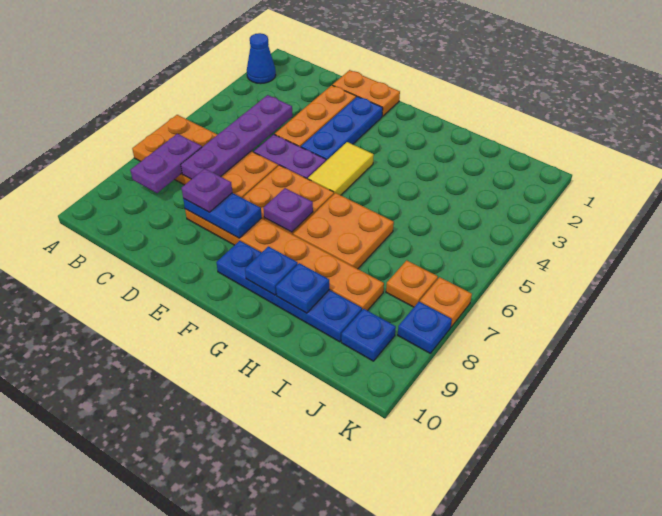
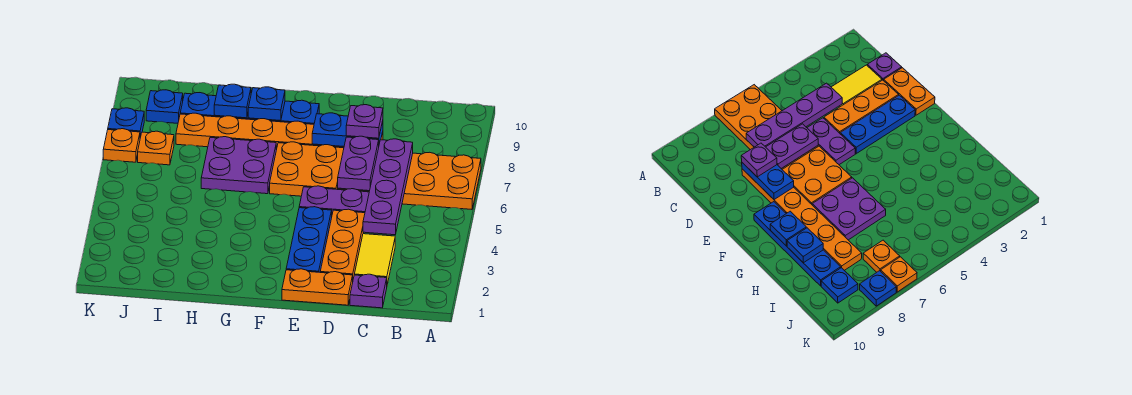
blue cone A2 level 1 -> none
purple plate B7:B8 level 2 -> purple plate D6:D7 level 2
yellow tile F4:F5 level 1 -> yellow tile C2:C3 level 1
purple plate F7 level 2 -> purple plate C1 level 1
orange plate G6:H7 level 1 -> purple plate G6:H7 level 1

